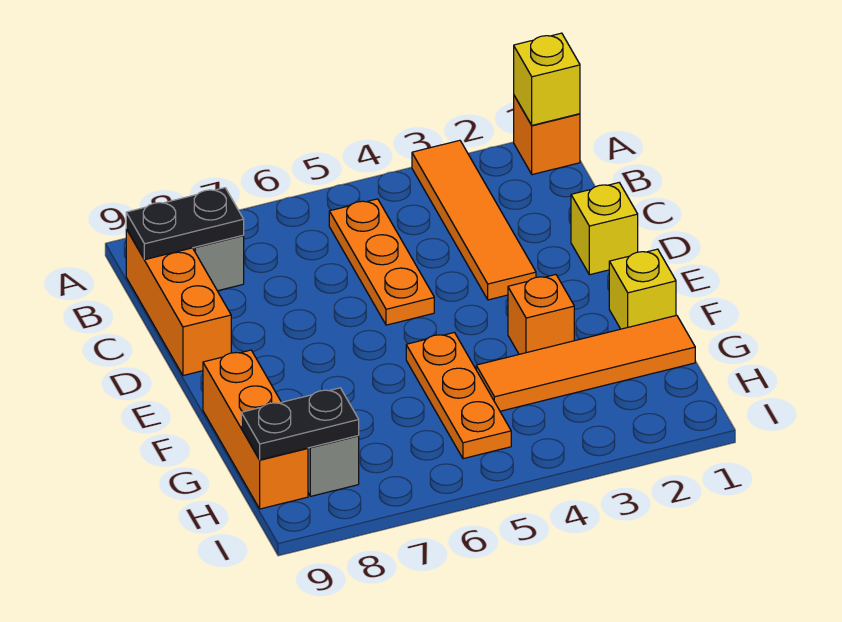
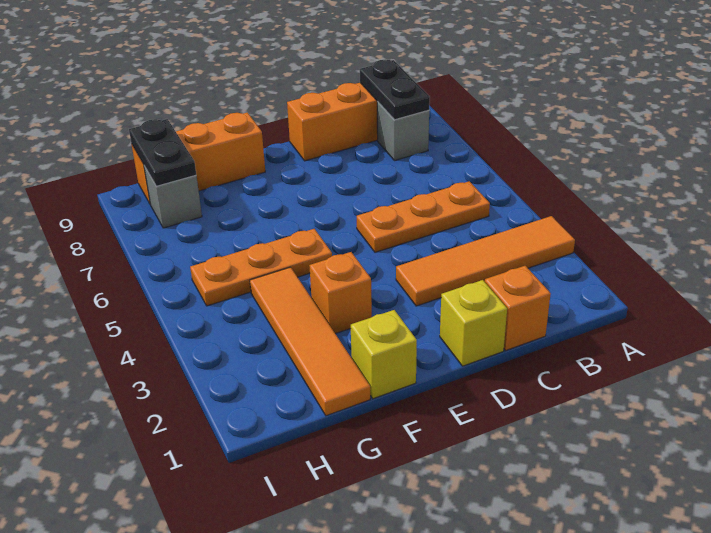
orange brick A1 level 1 -> orange brick C1 level 1
yellow brick A1 level 2 -> none

